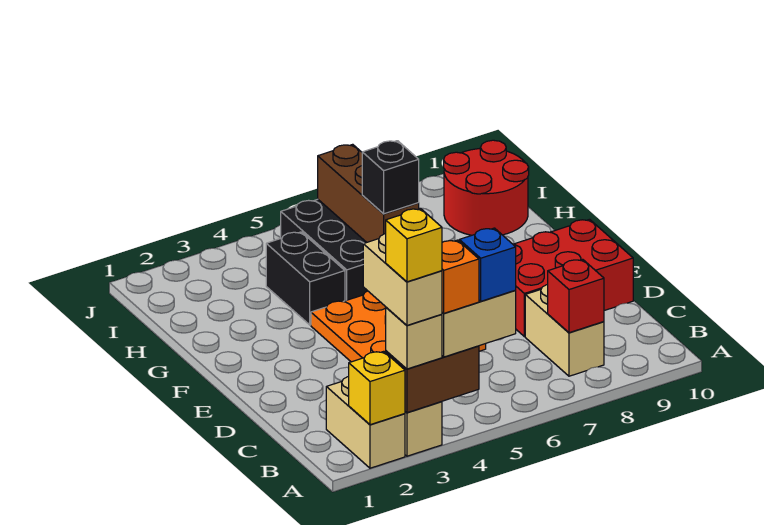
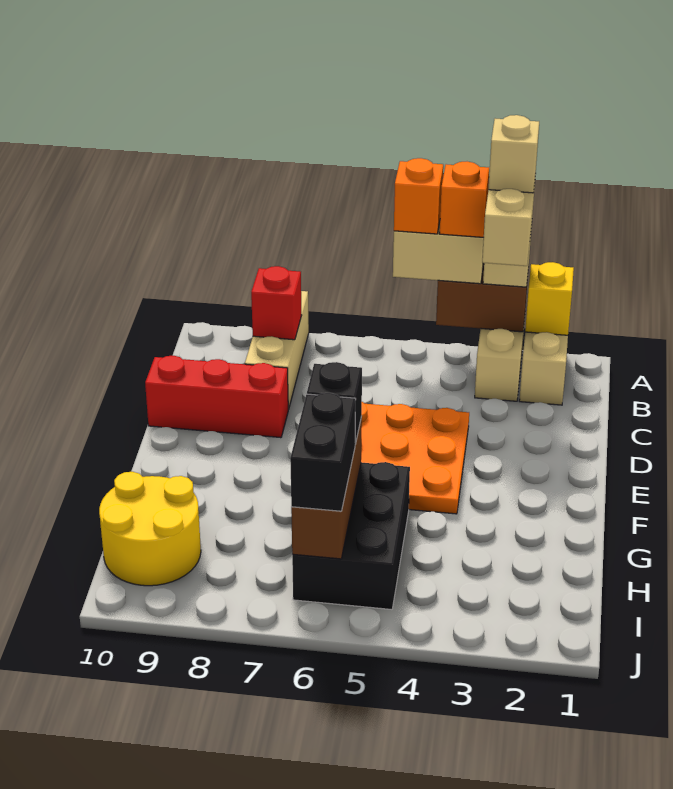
yellow brick A3 level 5 -> tan brick A3 level 5
blue brick A5 level 4 -> orange brick A5 level 4
tan brick B8:C8 level 1 -> tan brick A8:C8 level 1
red brick D8:E10 level 1 -> red brick D8:D10 level 1
black brick G4:H4 level 1 -> black brick H6:I6 level 3
red round brick H9:I10 level 1 -> yellow round brick H9:I10 level 1

